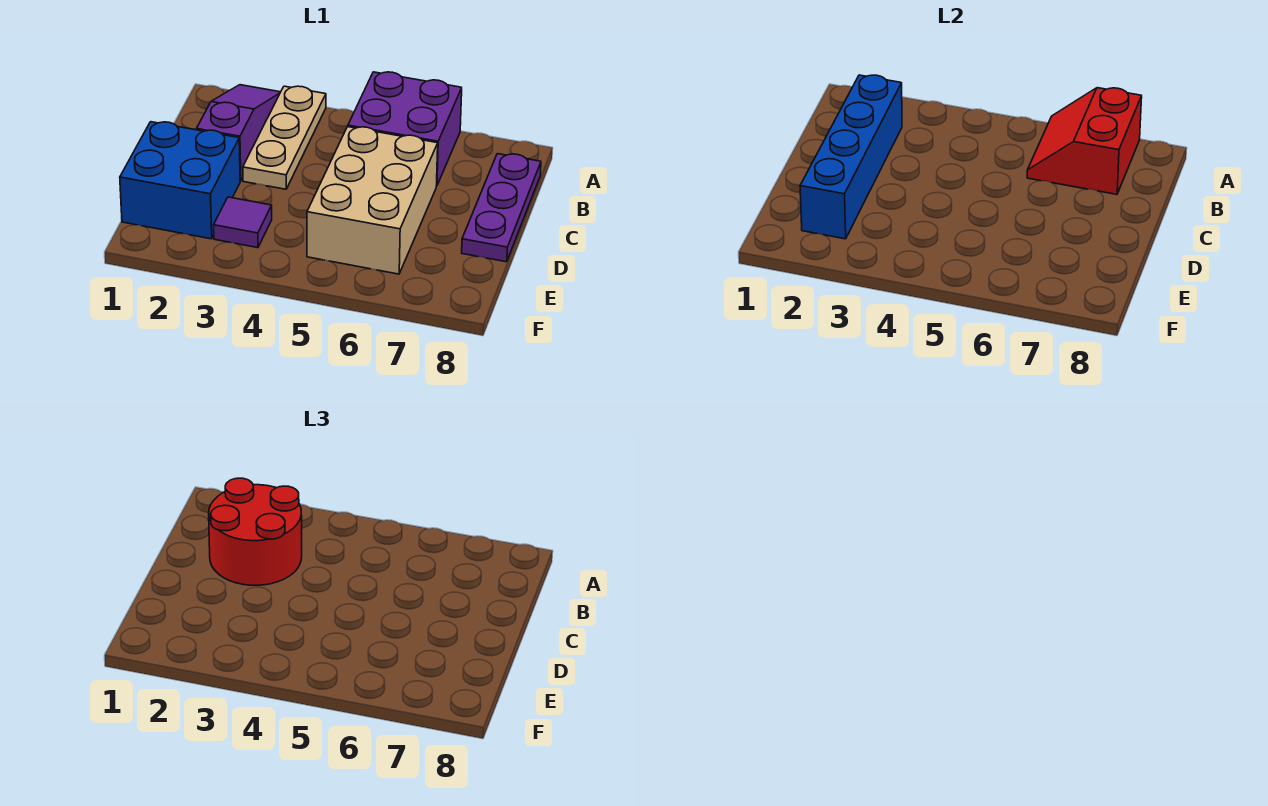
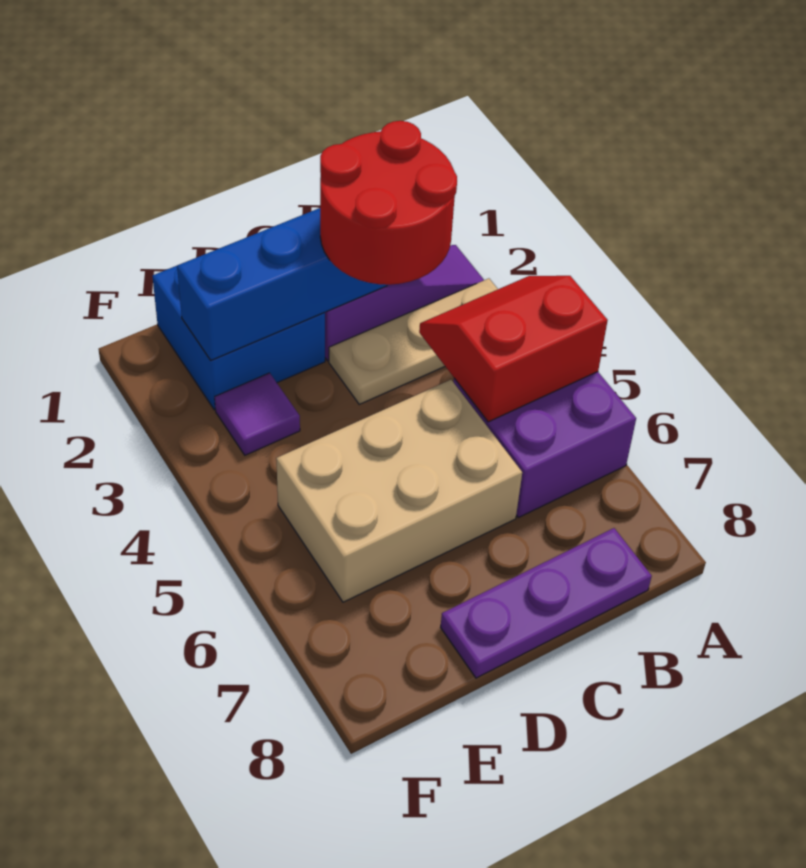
red slope A6:B7 level 2 top 7 -> red slope A4:B5 level 2 top 5

